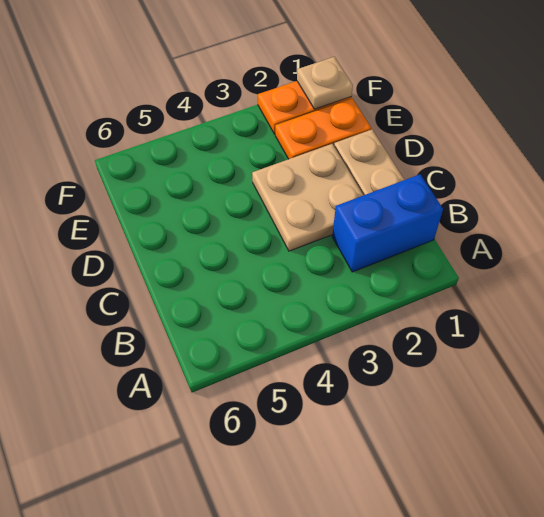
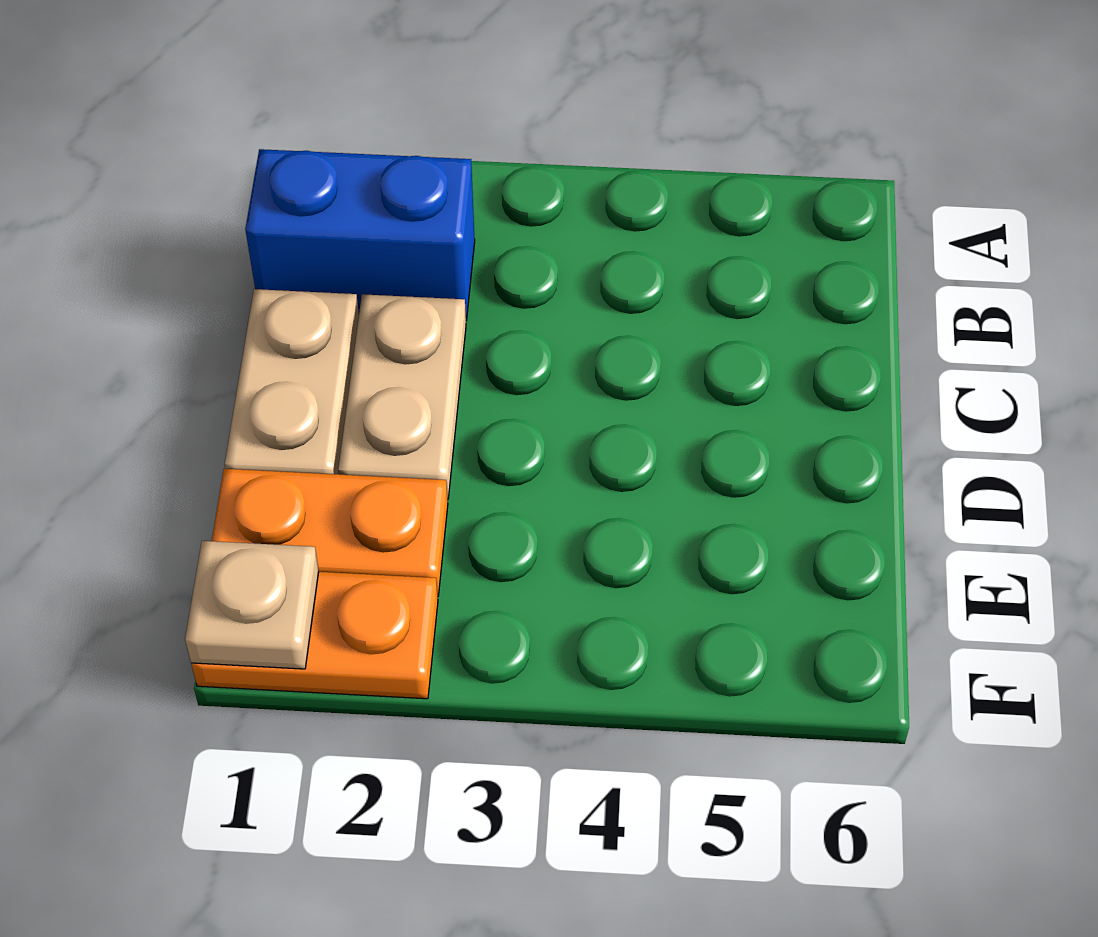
tan plate C2:D3 level 1 -> tan plate C2:D2 level 1

